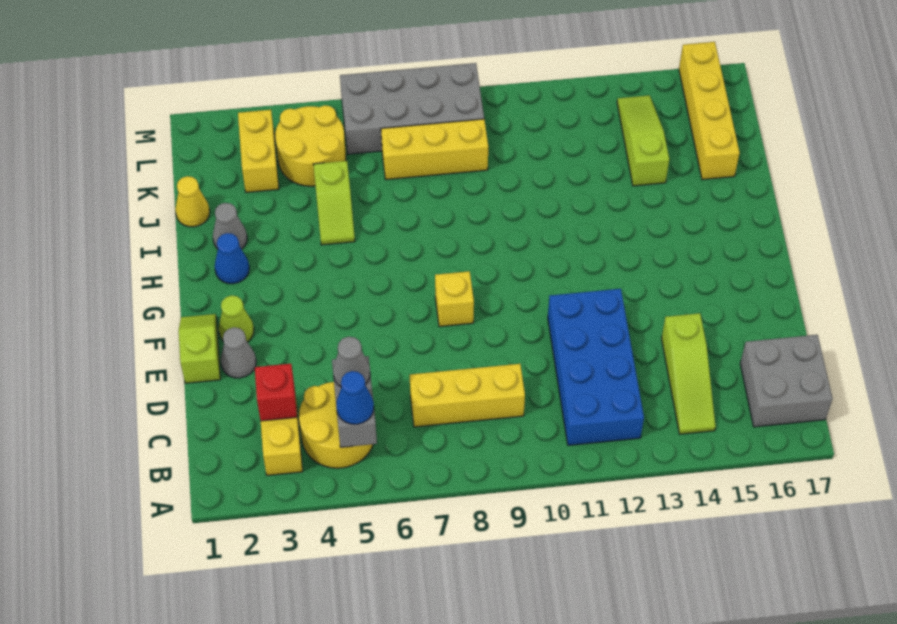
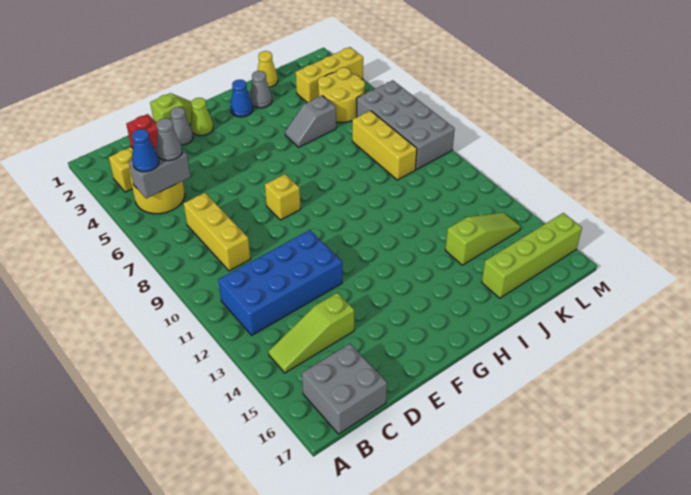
lime slope I5:J5 level 1 top J -> grey slope I5:J5 level 1 top J
yellow brick J16:M16 level 1 -> lime brick J16:M16 level 1
yellow brick K3:L3 level 1 -> yellow brick K3:M3 level 1

